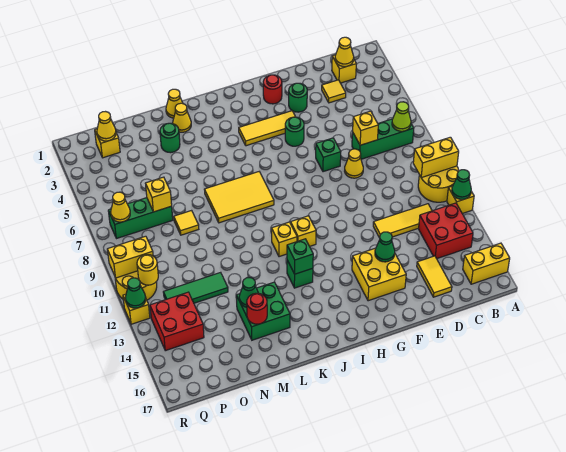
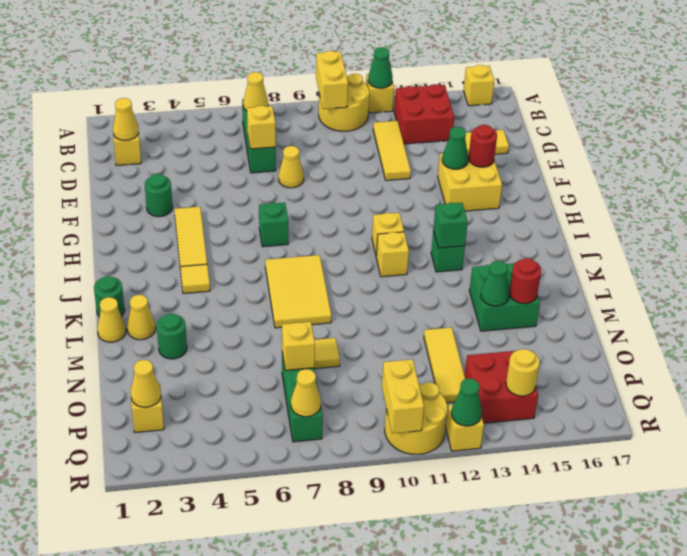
yellow brick A16:B16 level 1 -> yellow brick A16 level 1
lime cone B7 level 2 -> yellow cone B7 level 2
yellow tile D3 level 1 -> yellow tile J4 level 1
green brick F7 level 1 -> green brick H7 level 1
red round brick G2 level 1 -> red round brick F15 level 2
green round brick G5 level 1 -> green round brick K1 level 1
green tile N12:P12 level 1 -> yellow tile N12:P12 level 1
yellow round brick Q11 level 2 -> yellow round brick Q14 level 2

